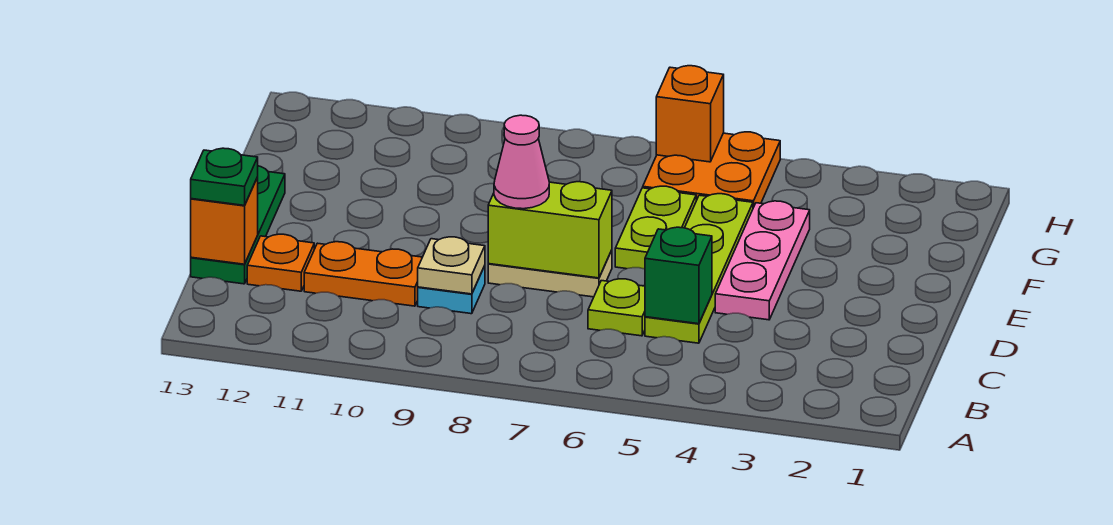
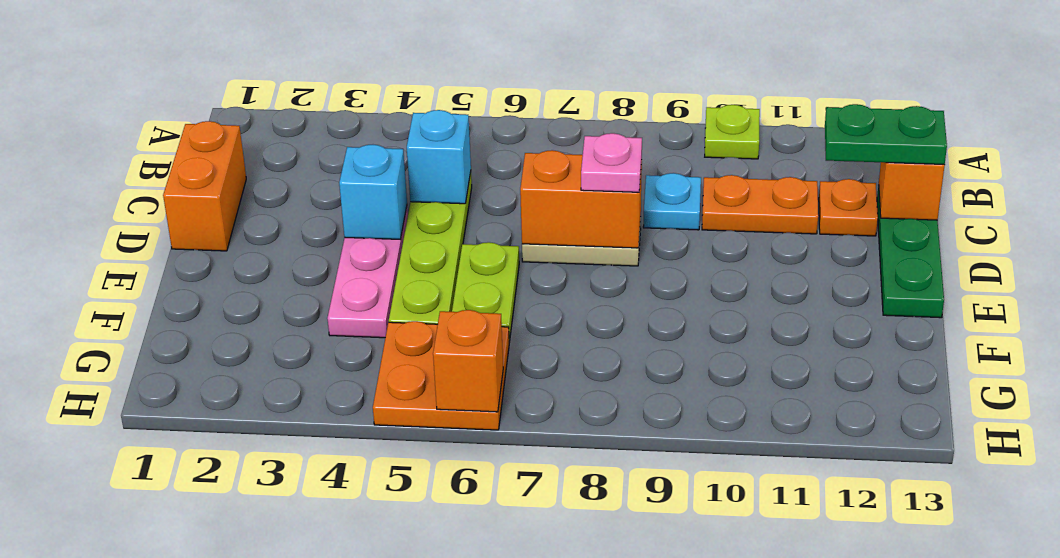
none -> orange brick C1:D1 level 1
green brick C5 level 2 -> cyan brick C5 level 2
lime plate C6 level 1 -> lime plate A10 level 1
tan plate C9 level 2 -> none
green plate C13 level 3 -> green plate C12:C13 level 3
none -> cyan brick D4 level 2
lime brick D7:D8 level 2 -> orange brick D7:D8 level 2
pink cone D8 level 3 -> pink plate D8 level 3

